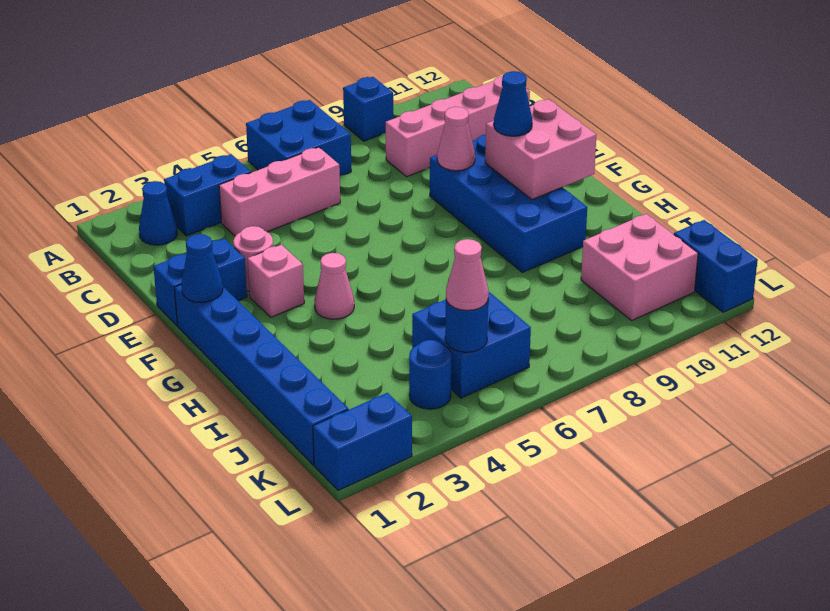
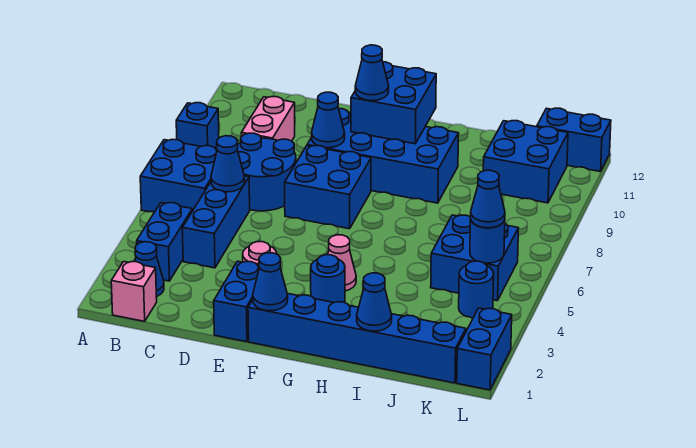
pink brick C4:C6 level 1 -> blue brick C4:C6 level 1
none -> blue cone C6 level 2
none -> blue round brick C7:D8 level 1
pink brick C9:C12 level 1 -> pink brick C9:C10 level 1
none -> blue brick E7:F8 level 1
pink cone E9 level 2 -> blue cone E9 level 2
pink brick F3 level 1 -> pink brick B1 level 1
pink brick F10:G11 level 2 -> blue brick F10:G11 level 2
none -> blue round brick G3 level 1
none -> blue cone I1 level 2
pink brick J10:K11 level 1 -> blue brick J10:K11 level 1
pink cone K5 level 3 -> blue cone K5 level 3

